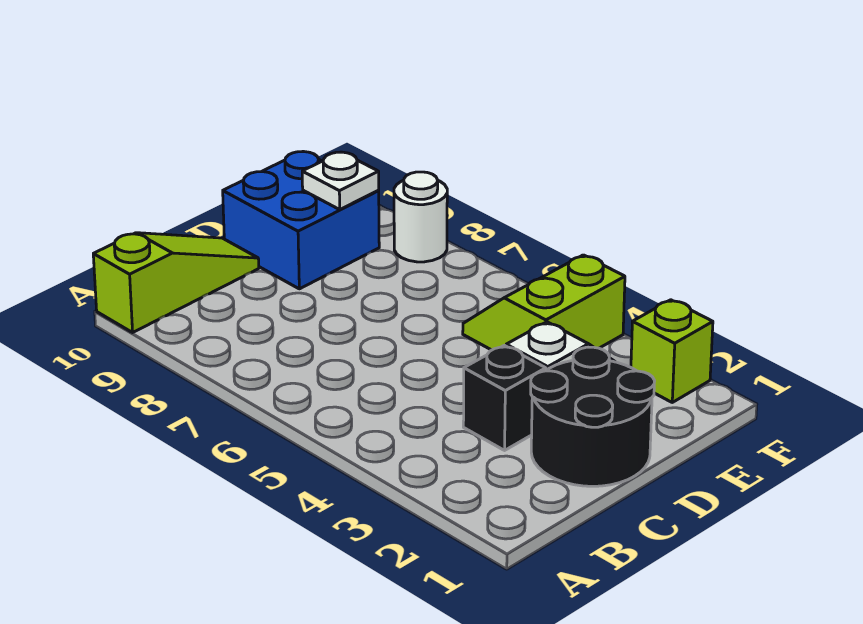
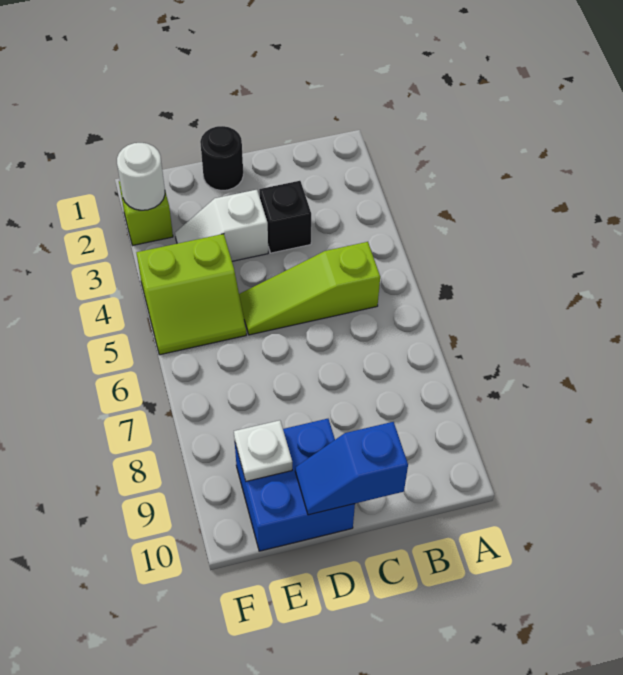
lime slope A10:C10 level 1 top A -> lime slope B5:D5 level 1 top B
black round brick C1:D2 level 1 -> black round brick D1 level 1
none -> blue slope C10:D10 level 2 top C
white round brick F8 level 1 -> white round brick F2 level 2

